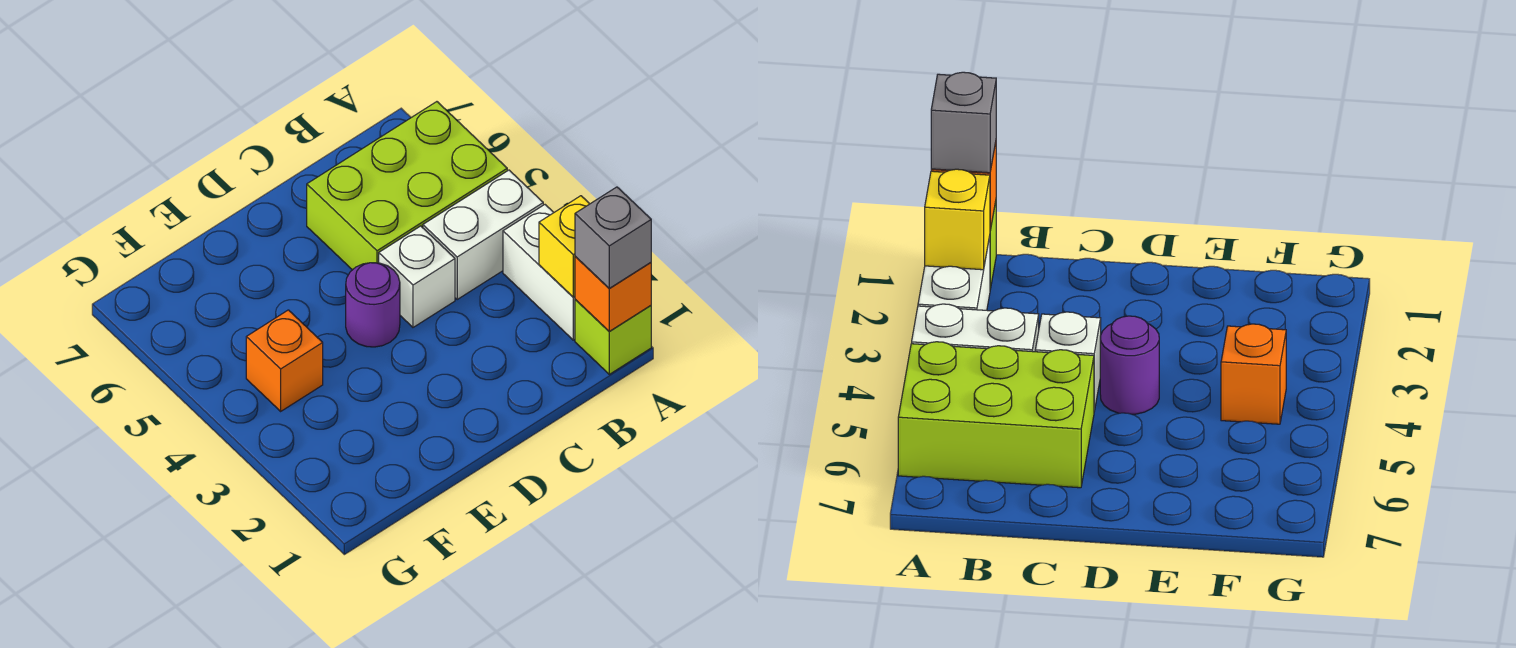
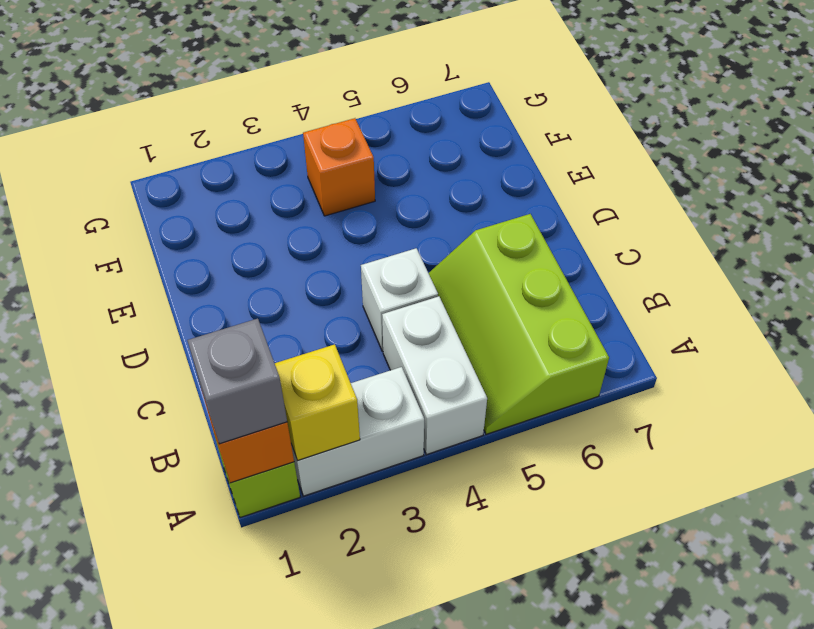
lime brick A5:C6 level 1 -> lime slope A5:C6 level 1 top 6
purple round brick D4 level 1 -> none

